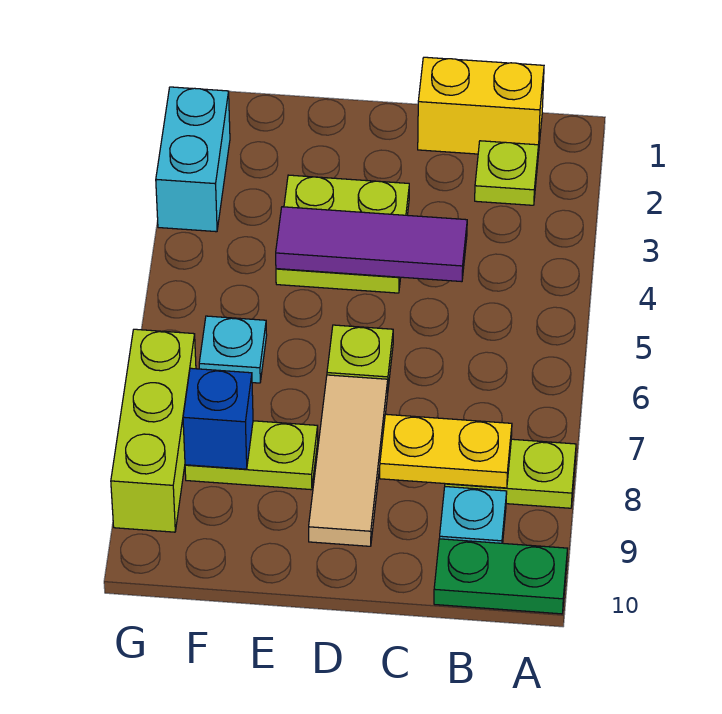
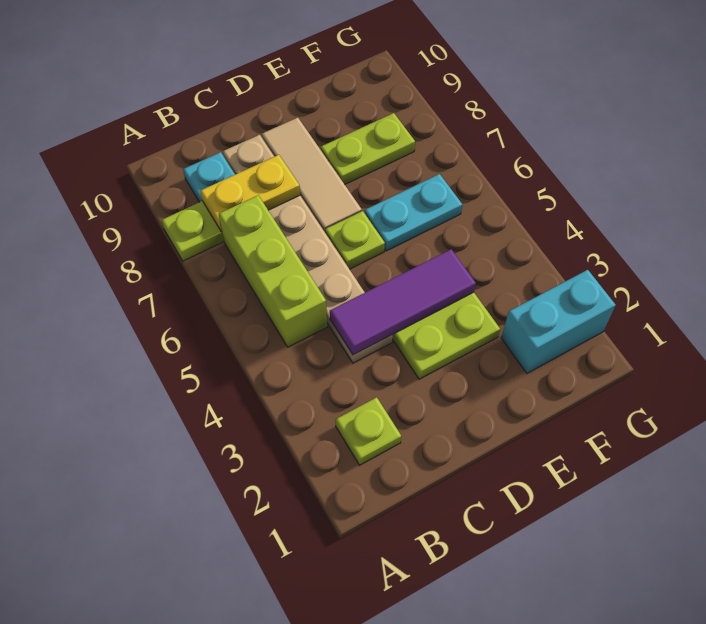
green plate A10:B10 level 1 -> none
yellow brick B1:C1 level 1 -> none
none -> tan plate C4:C9 level 1
cyan plate F6 level 1 -> cyan plate E6:F6 level 1
blue brick F8 level 2 -> none
cyan brick G2:G3 level 1 -> cyan brick F2:G2 level 1
lime brick G7:G9 level 1 -> lime brick B5:B7 level 1

